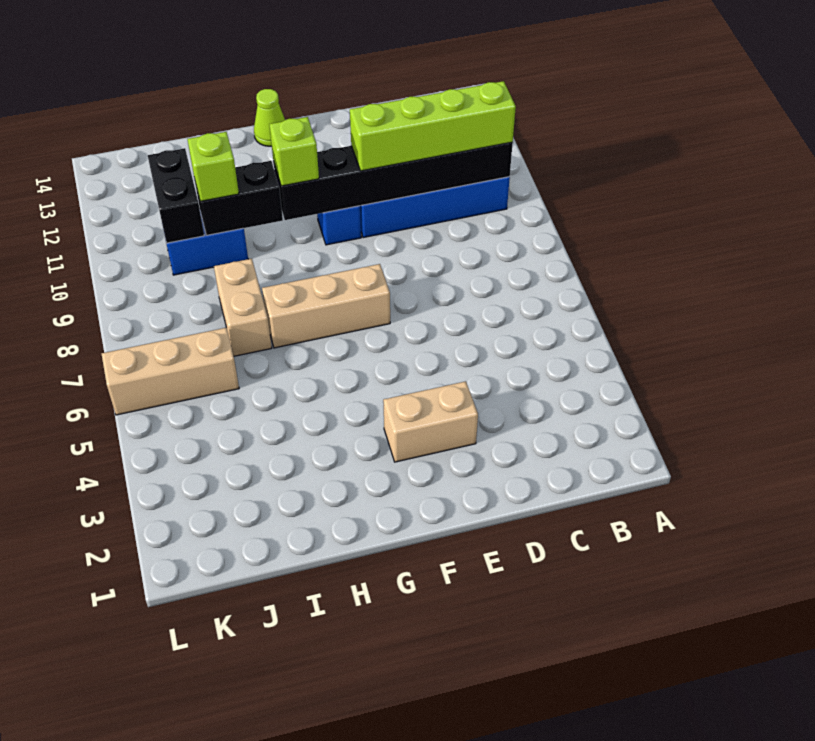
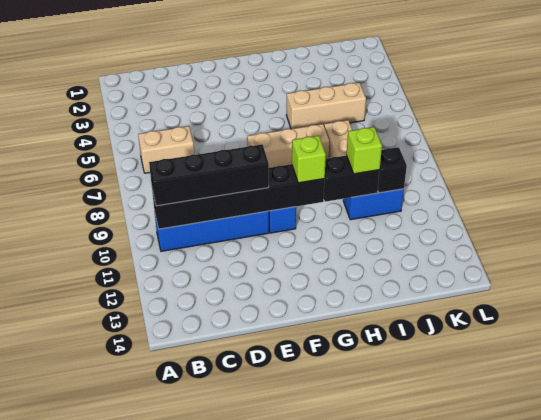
lime brick B10:E10 level 3 -> black brick B10:E10 level 3
tan brick E3:F3 level 1 -> tan brick B6:C6 level 1
lime cone G14 level 1 -> none
tan brick J6:L6 level 1 -> tan brick H5:J5 level 1
black brick J10:J11 level 2 -> black brick J10 level 2

